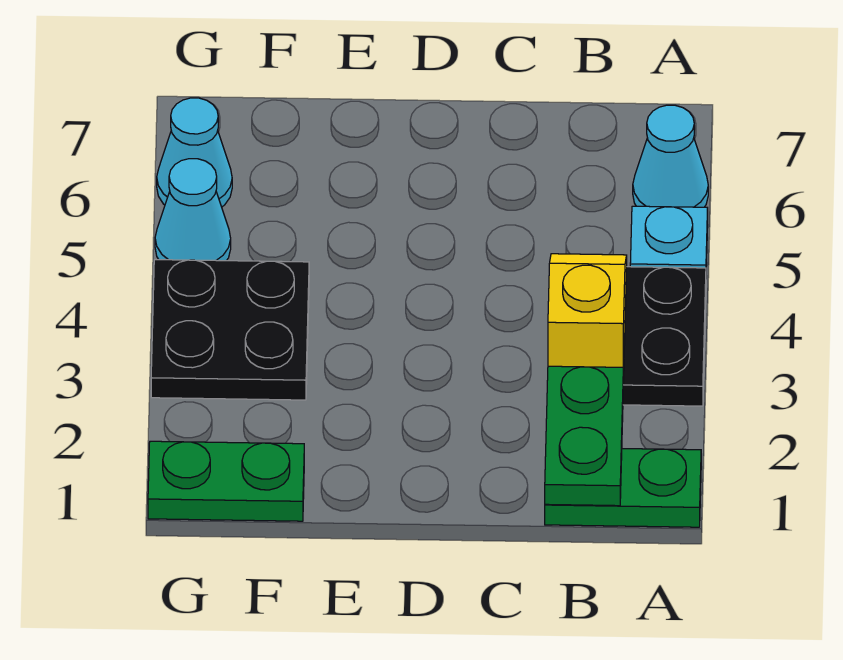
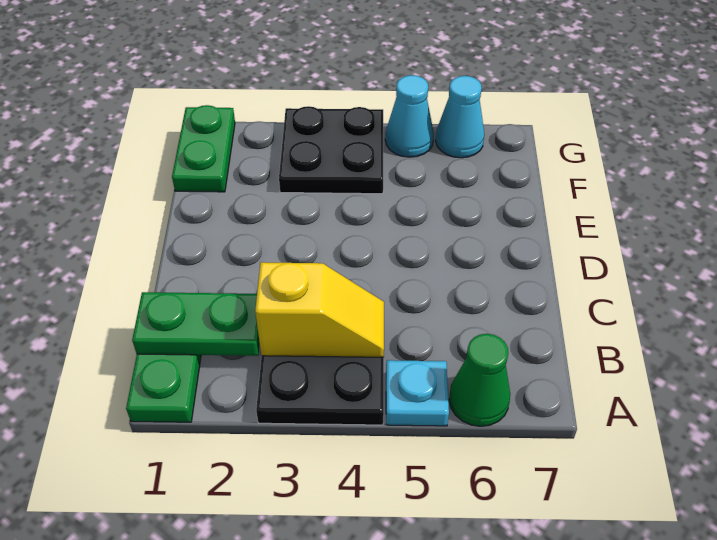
cyan cone A6 level 1 -> green cone A6 level 1

